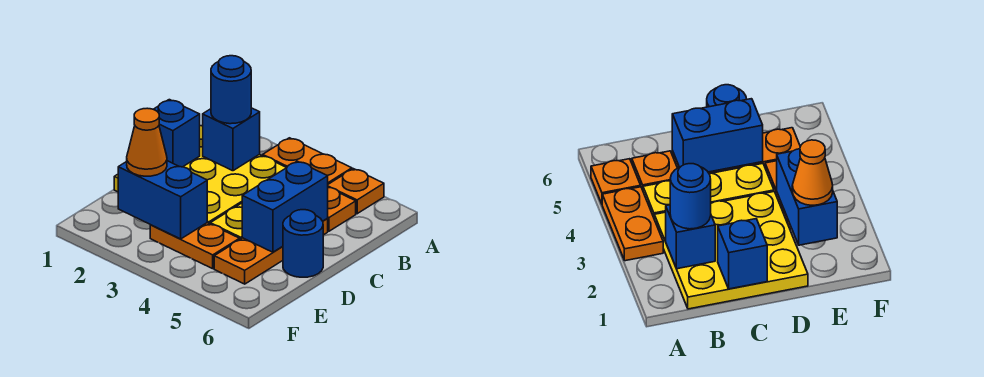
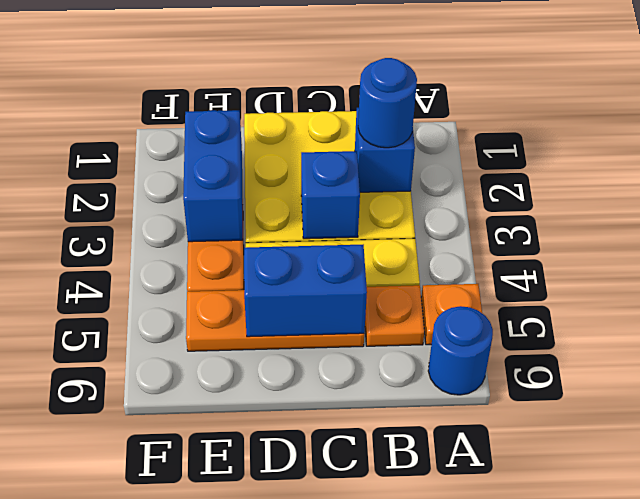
orange plate A3:A4 level 1 -> none
blue brick C1 level 2 -> blue brick C3 level 2
blue round brick D6 level 1 -> blue round brick A6 level 1
orange cone E2 level 3 -> none

